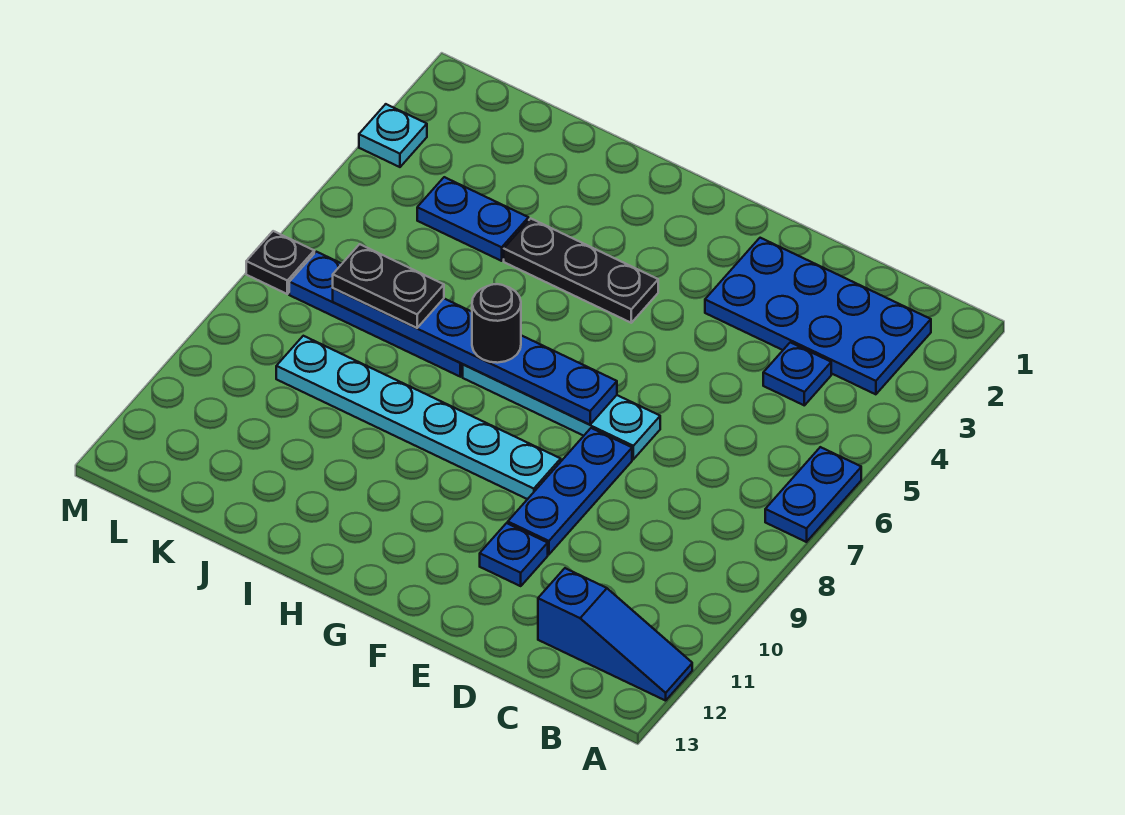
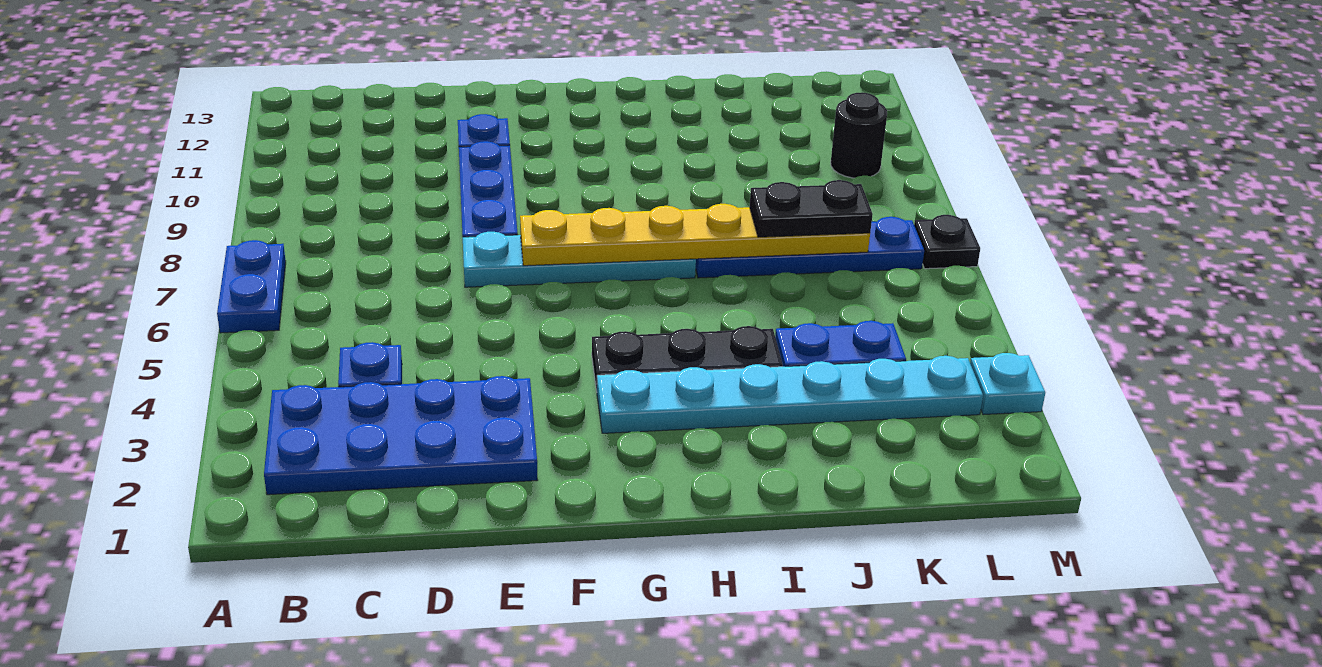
blue slope A12:C12 level 1 top C -> none
blue plate F7:K7 level 2 -> yellow plate F7:K7 level 2
cyan plate F9:K9 level 1 -> cyan plate G3:L3 level 1
black round brick H7 level 3 -> black round brick L10 level 1

